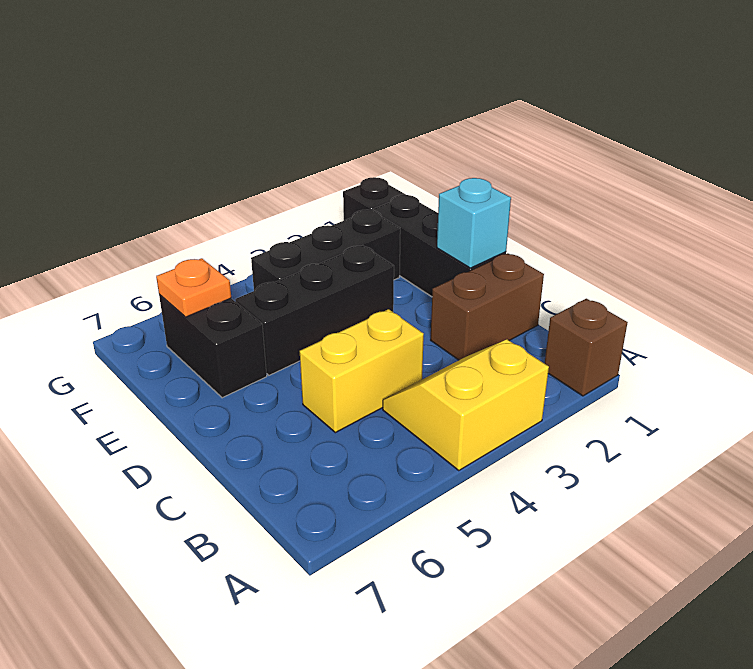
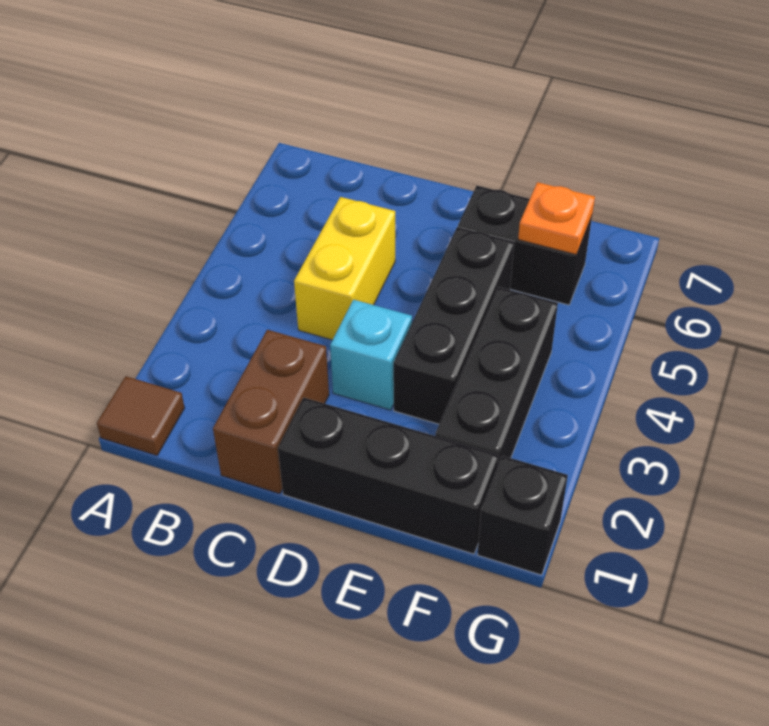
brown brick A1 level 1 -> brown tile A1 level 1
yellow slope A3:B4 level 1 top A -> none
cyan brick D1 level 2 -> cyan brick D3 level 1

